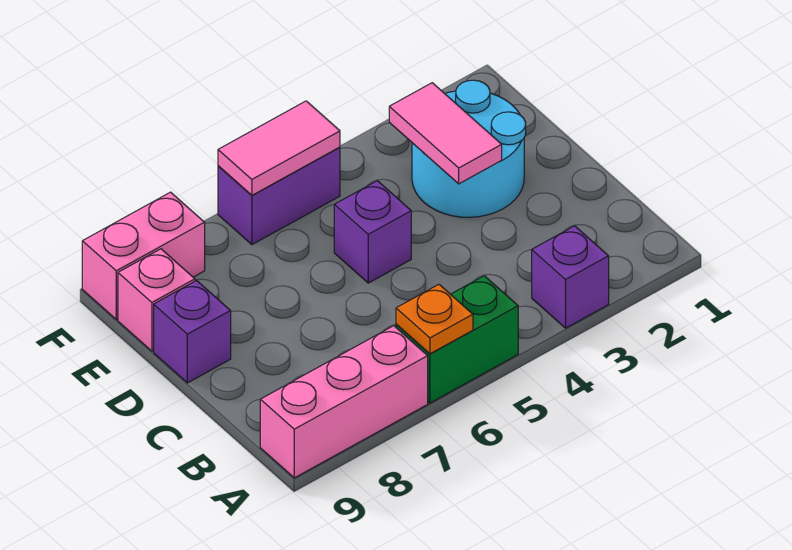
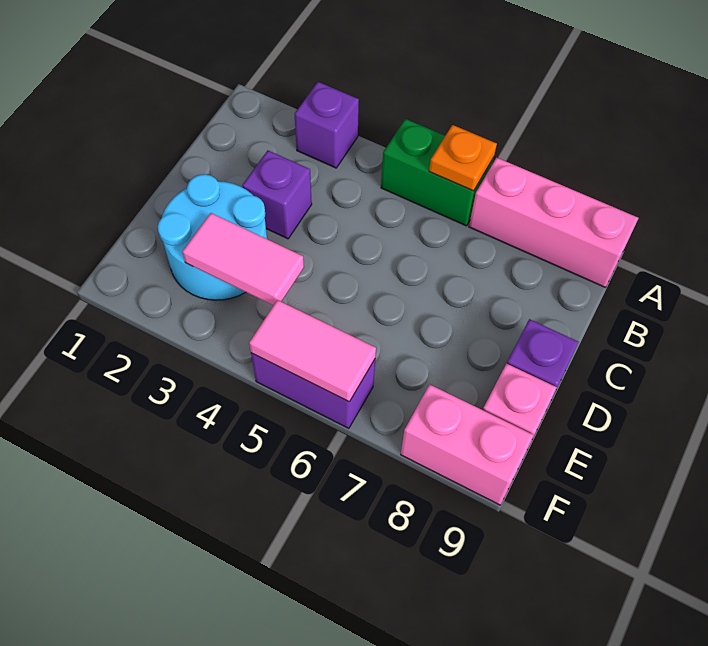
pink tile D3:E3 level 2 -> pink tile E3:E4 level 2
purple brick D5 level 1 -> purple brick C3 level 1

